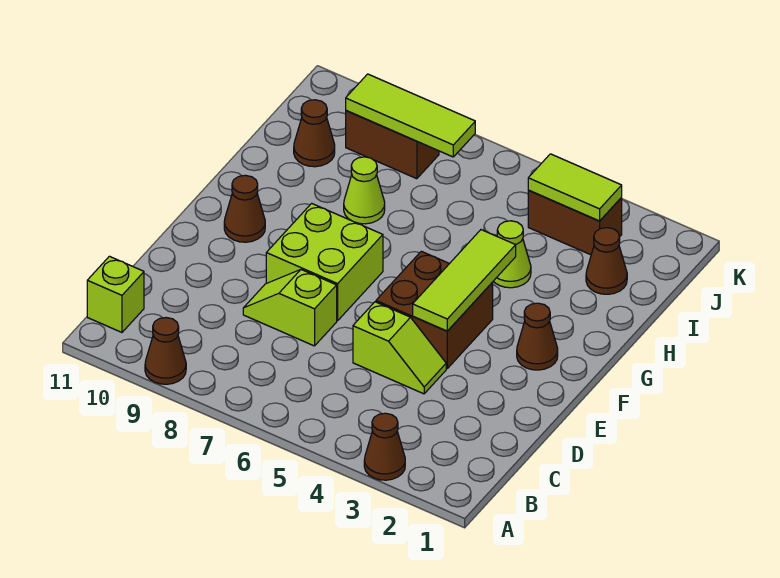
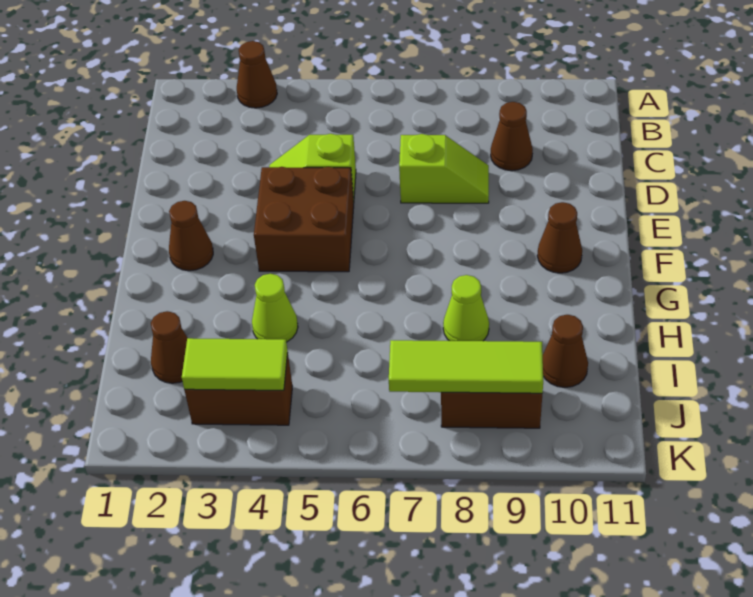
brown cone A9 level 1 -> brown cone C9 level 1
lime brick B11 level 1 -> none
lime tile E4:G4 level 2 -> none
lime brick E7:F8 level 1 -> none

